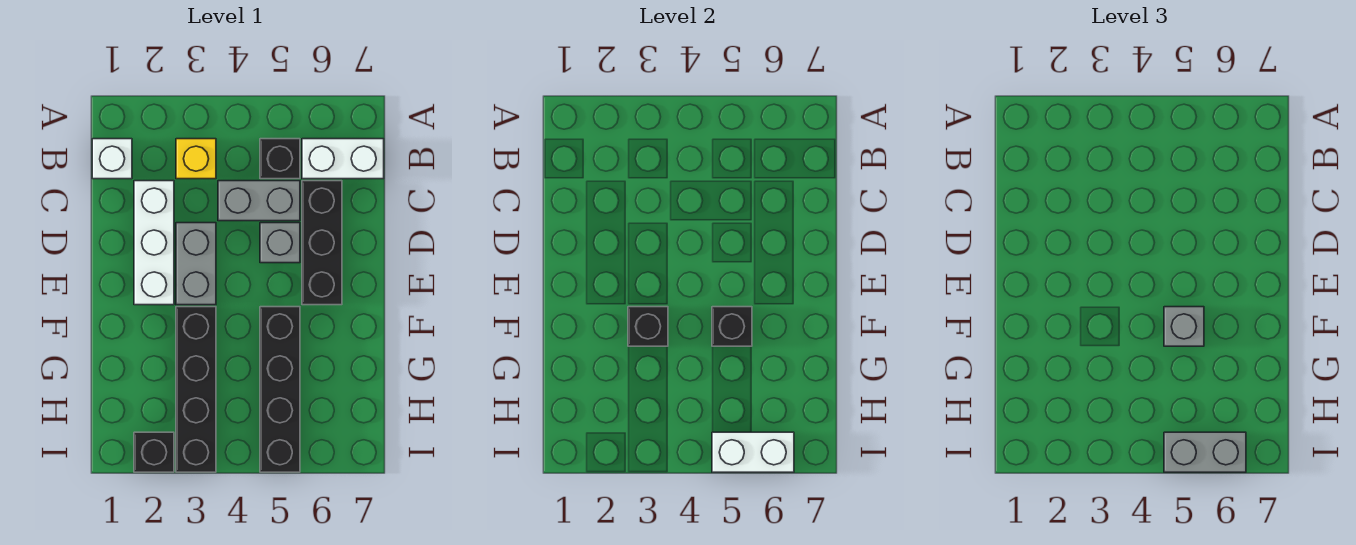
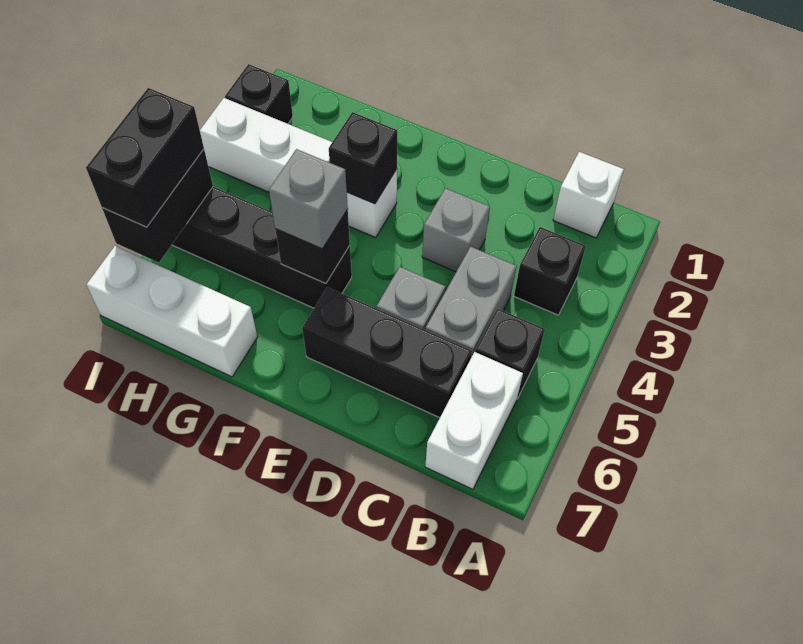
yellow brick B3 level 1 -> black brick B3 level 1
white brick C2:E2 level 1 -> white brick G7:I7 level 1
grey brick D3:E3 level 1 -> grey brick D3 level 1
black brick F3:I3 level 1 -> white brick F3:I3 level 1
white brick I5:I6 level 2 -> black brick I5:I6 level 2
grey brick I5:I6 level 3 -> black brick I5:I6 level 3

